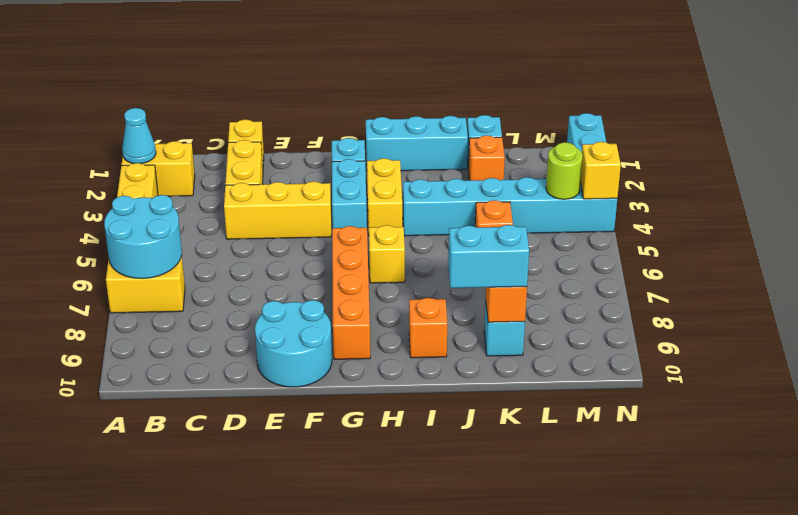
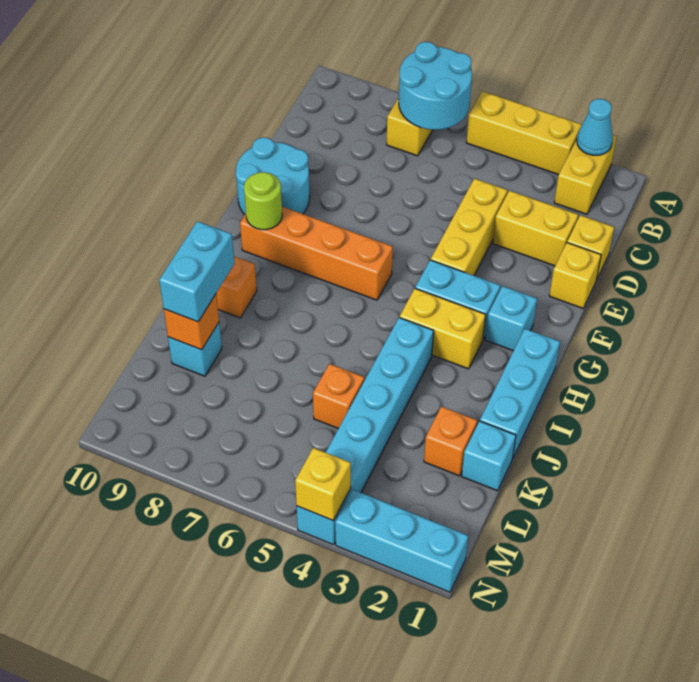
yellow brick H6 level 1 -> yellow brick E1 level 1
lime round brick M4 level 2 -> lime round brick G9 level 2

